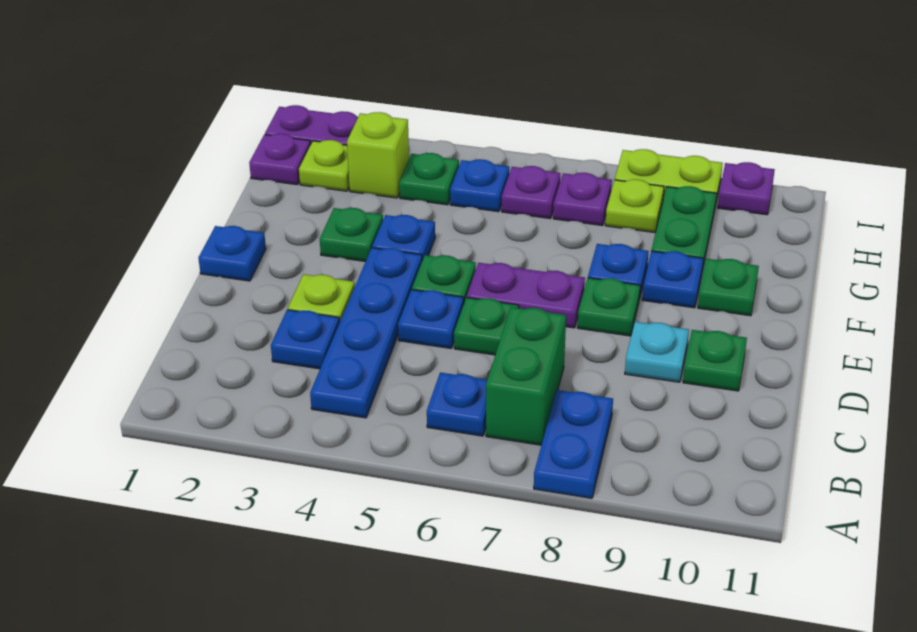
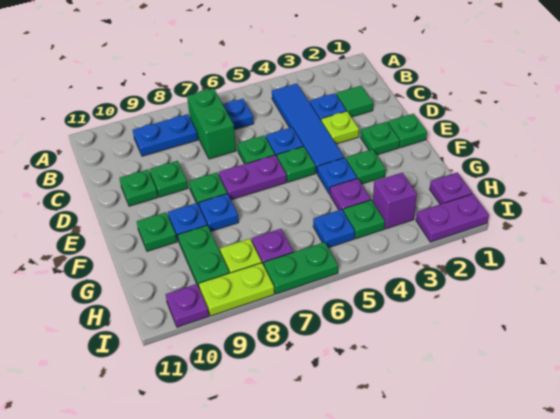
blue plate A8:B8 level 1 -> blue plate B8:B9 level 1
blue plate B4:E4 level 1 -> blue tile B4:E4 level 1
none -> green tile C2 level 1
cyan plate D9 level 1 -> green plate D9 level 1
blue plate E1 level 1 -> green plate E1 level 1
none -> green plate E2 level 1
lime plate H2 level 1 -> none
lime brick H3 level 1 -> purple brick H3 level 1
purple plate H6 level 1 -> purple plate G4 level 1
none -> green plate I6:I7 level 1

